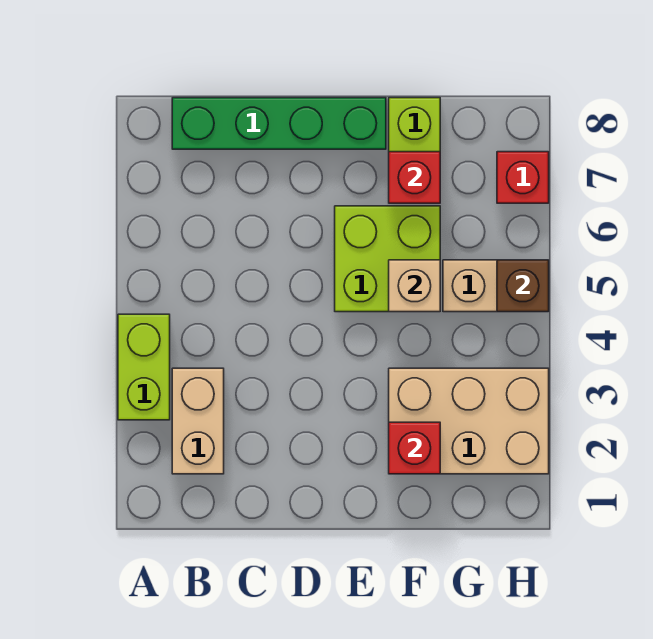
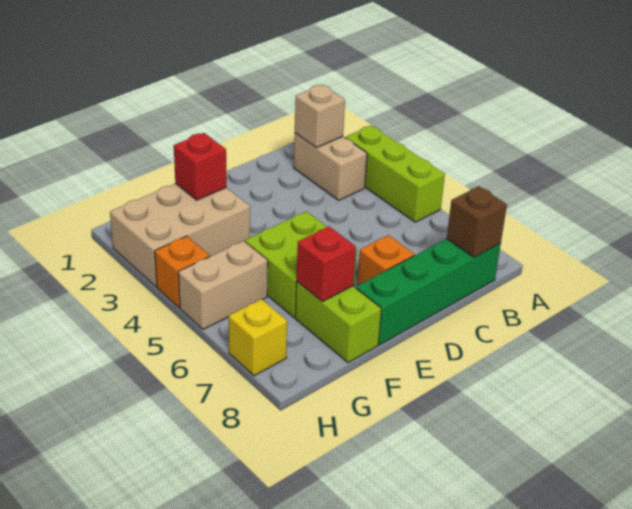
lime brick A3:A4 level 1 -> lime brick A3:A5 level 1
none -> orange brick D7 level 1
tan brick F5 level 2 -> tan brick B2 level 2
none -> orange brick H4 level 1
brown brick H5 level 2 -> brown brick B8 level 2
red brick H7 level 1 -> yellow brick H7 level 1

